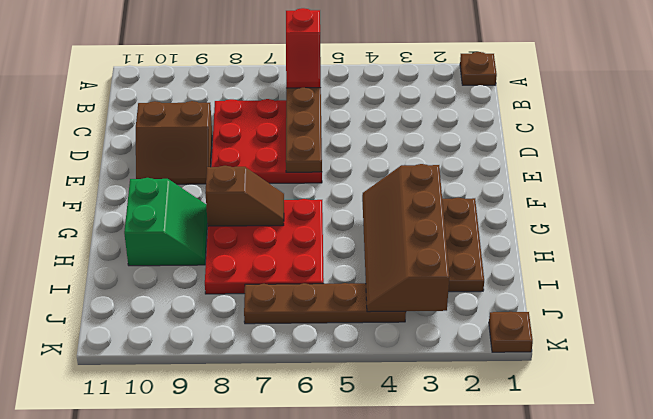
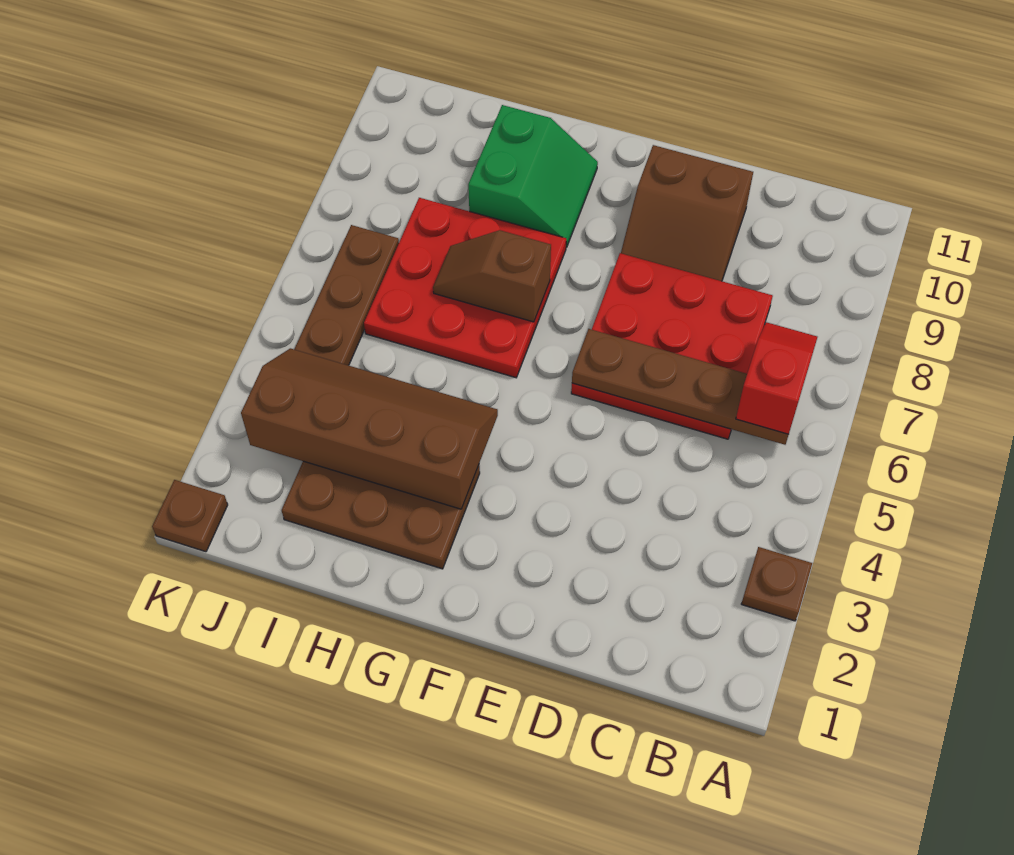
brown plate A1 level 1 -> brown plate A3 level 1
red slope A6:B6 level 3 top A -> red slope B6:B7 level 3 top 6
brown slope D9:E10 level 1 top D -> brown slope D9:E10 level 1 top 10
brown slope G7:G8 level 2 top 8 -> brown slope G7:H7 level 2 top G
green slope G9:H10 level 1 top 10 -> green slope G9:H10 level 1 top H

